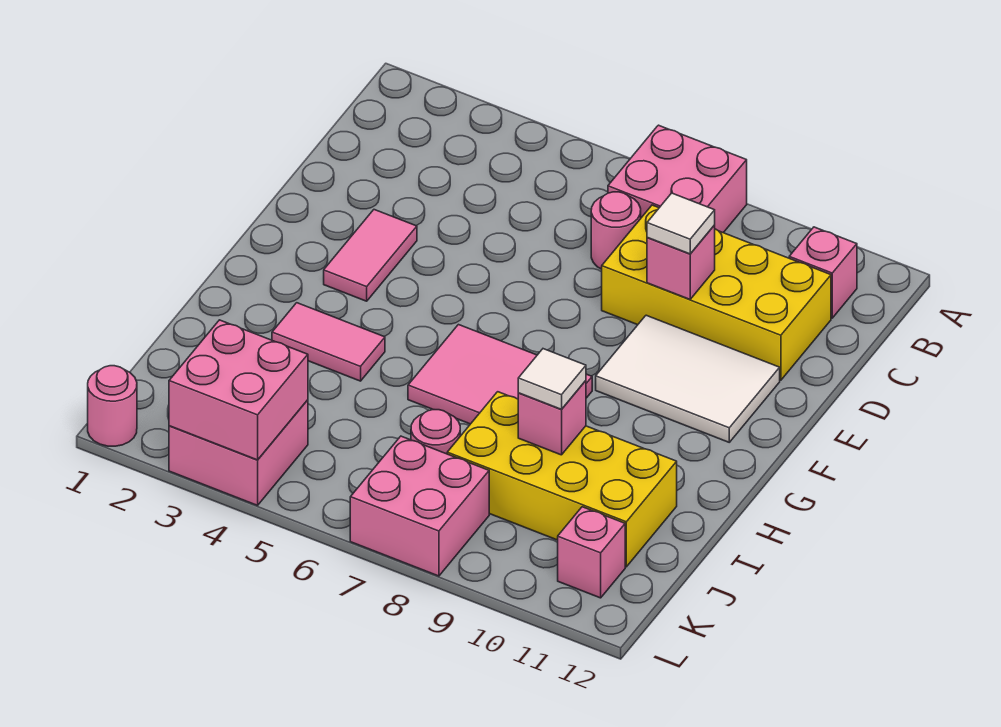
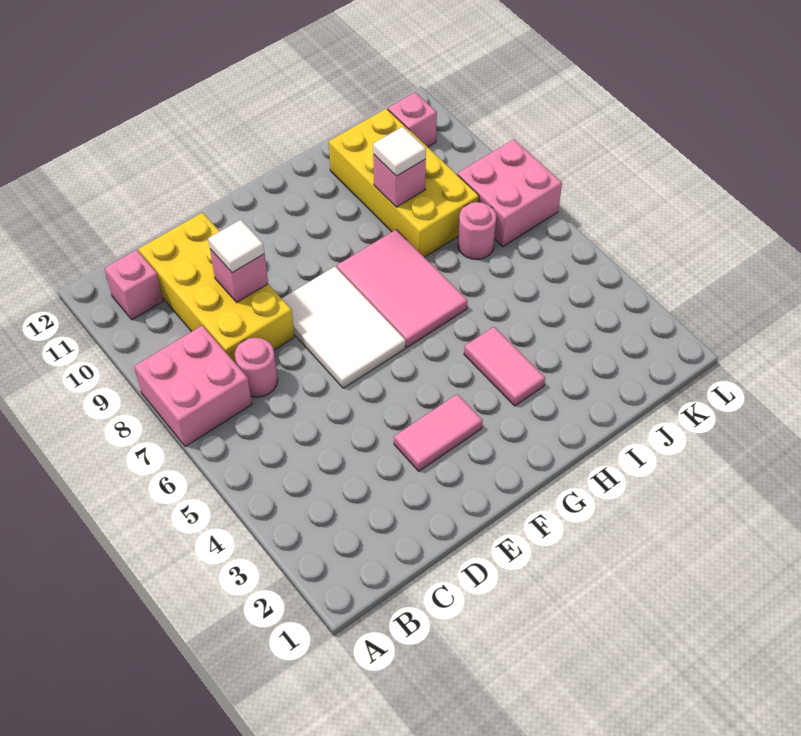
white tile E9:F11 level 1 -> white tile E6:F8 level 1
pink brick K3:L4 level 1 -> none
pink brick K3:L4 level 2 -> none
pink round brick L1 level 1 -> none

